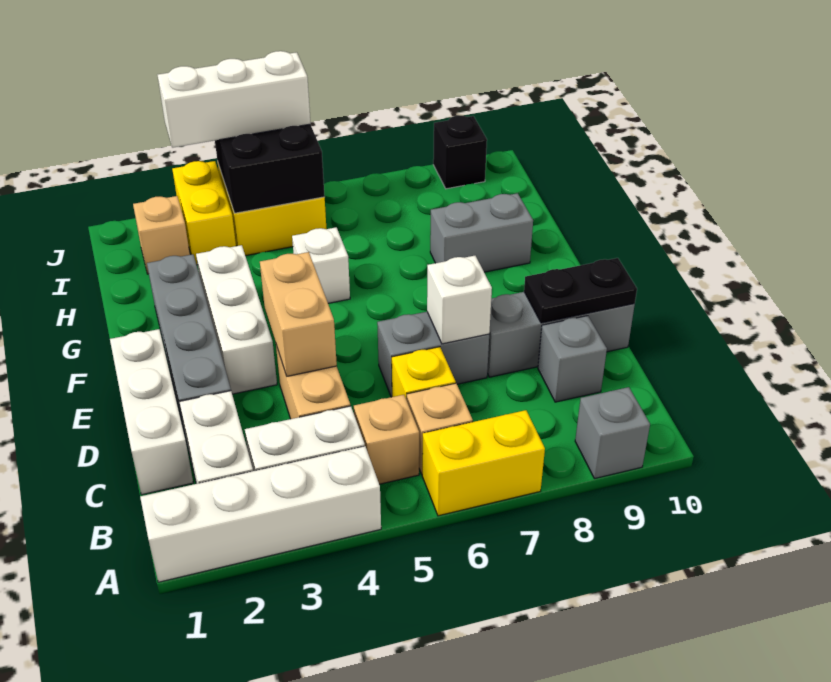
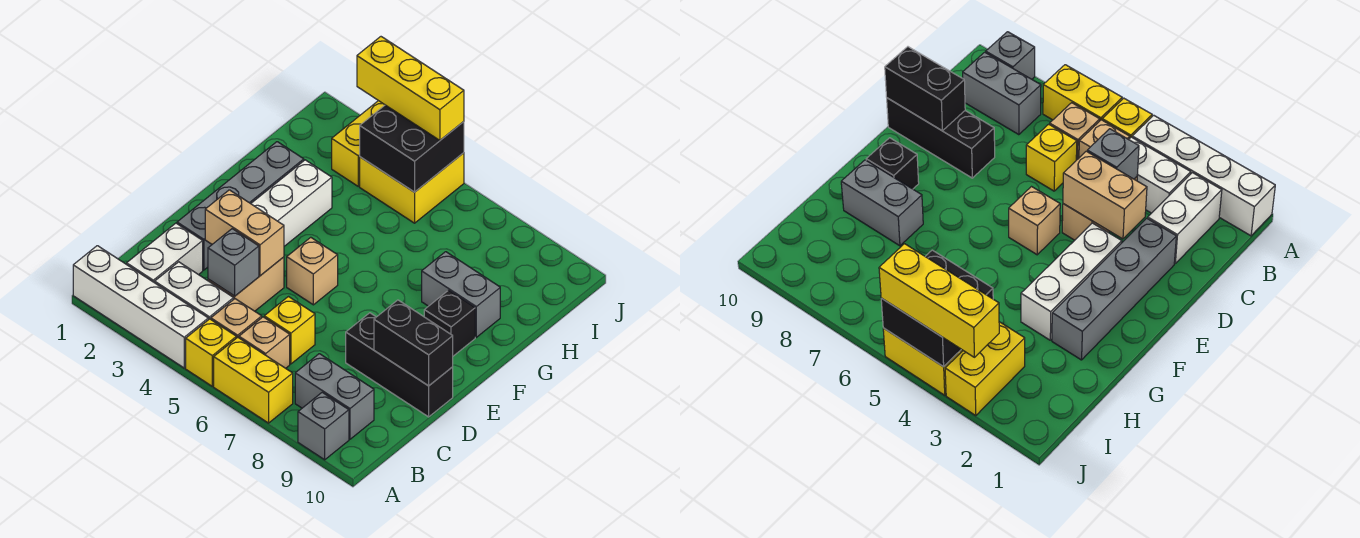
none -> yellow brick A5 level 1
white brick C1:E1 level 1 -> none
grey brick C9 level 1 -> grey brick C4 level 2
tan brick D4:E4 level 2 -> tan brick D3:D4 level 2
grey brick D6:D7 level 1 -> grey brick B8:B9 level 1
white brick D7 level 2 -> none
grey brick D8:D10 level 1 -> black brick D8:D10 level 1
black plate D9:D10 level 2 -> black brick D9:D10 level 2
white brick G5 level 1 -> none
tan brick I2 level 1 -> tan brick E5 level 1
white brick J3:J5 level 3 -> yellow brick J3:J5 level 3
black brick J9 level 1 -> black brick F9 level 1

